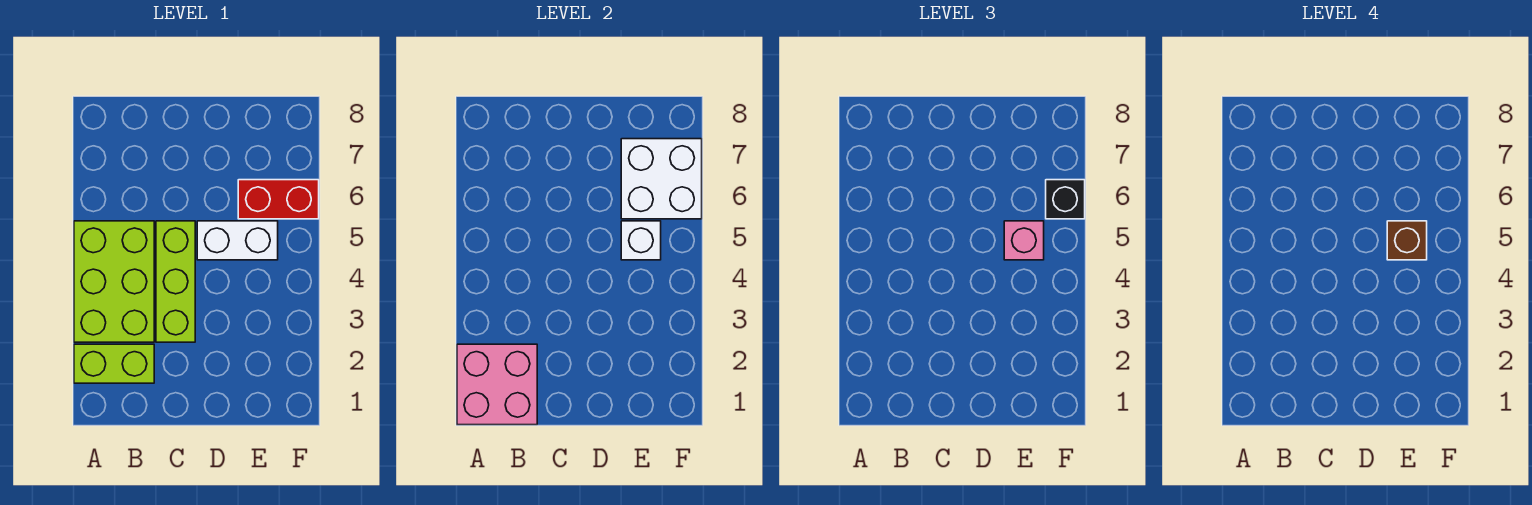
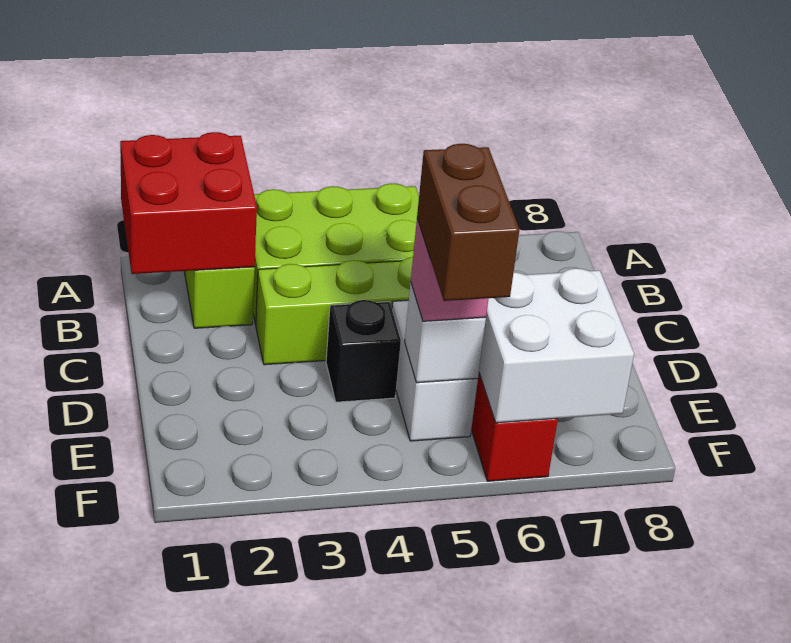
pink brick A1:B2 level 2 -> red brick A1:B2 level 2
brown brick E5 level 4 -> brown brick E5:F5 level 4
black brick F6 level 3 -> black brick D4 level 1

